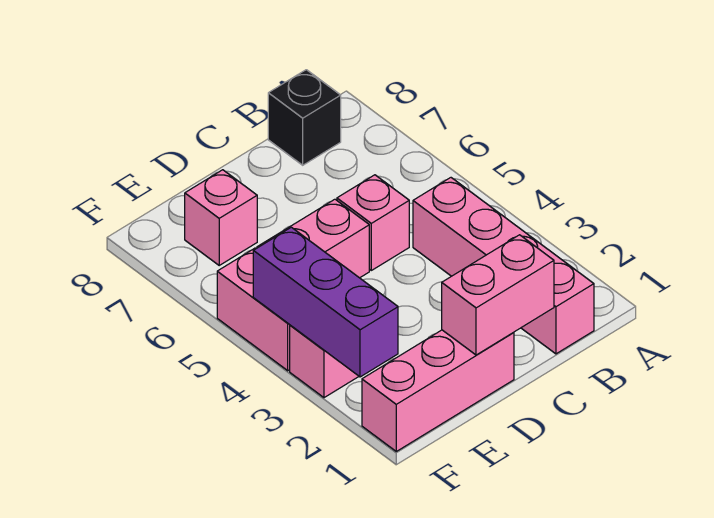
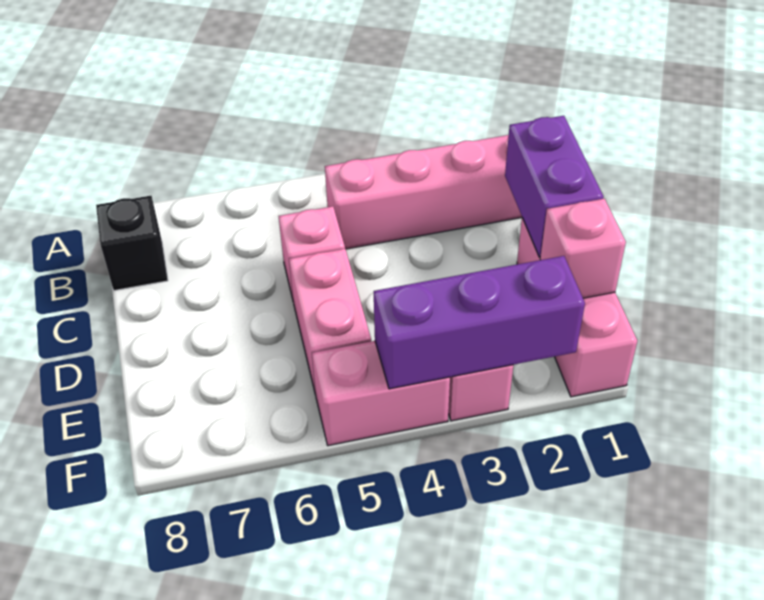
pink brick C1:D1 level 2 -> purple brick C1:D1 level 2
pink brick E7 level 1 -> pink brick E1 level 2

